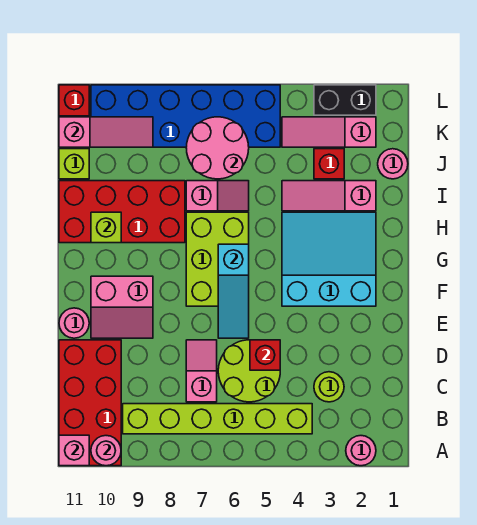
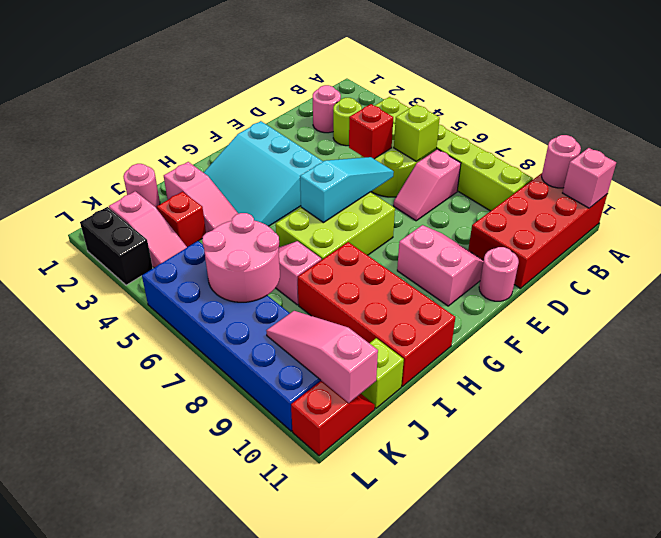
pink round brick A2 level 1 -> pink round brick C2 level 1
lime brick H10 level 2 -> lime brick C6 level 2

